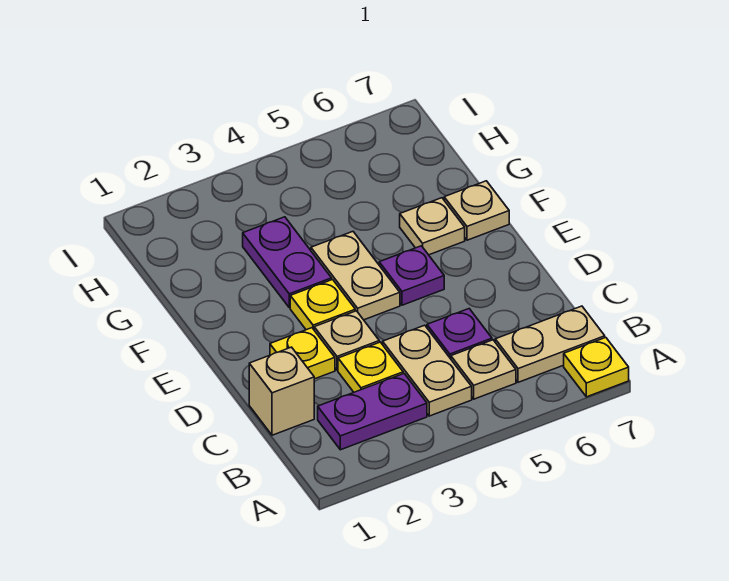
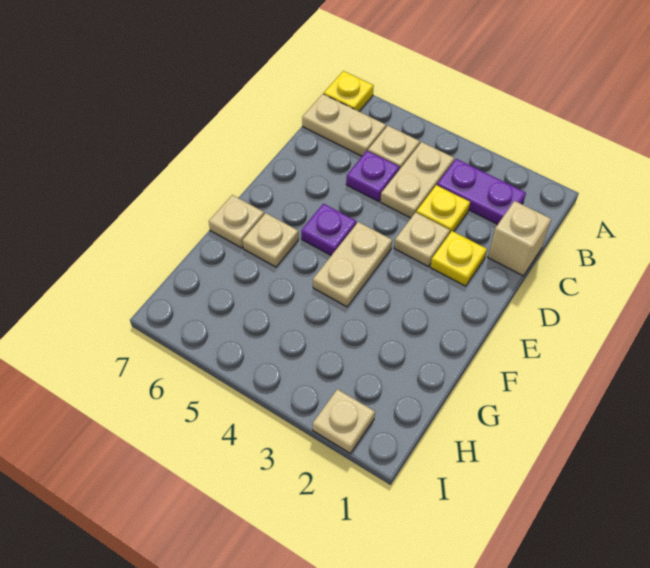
yellow plate E3 level 1 -> none
purple plate F3:G3 level 1 -> none
none -> tan plate I2 level 1

